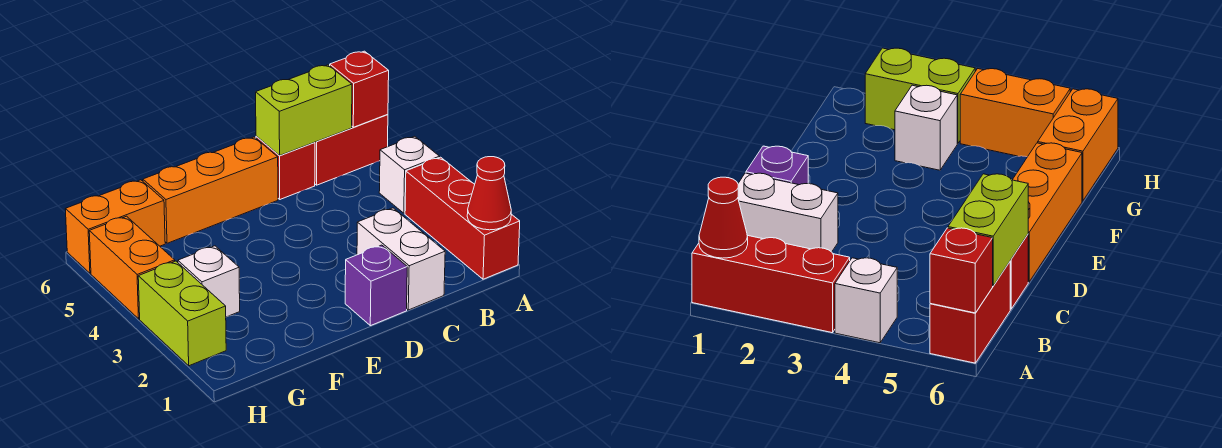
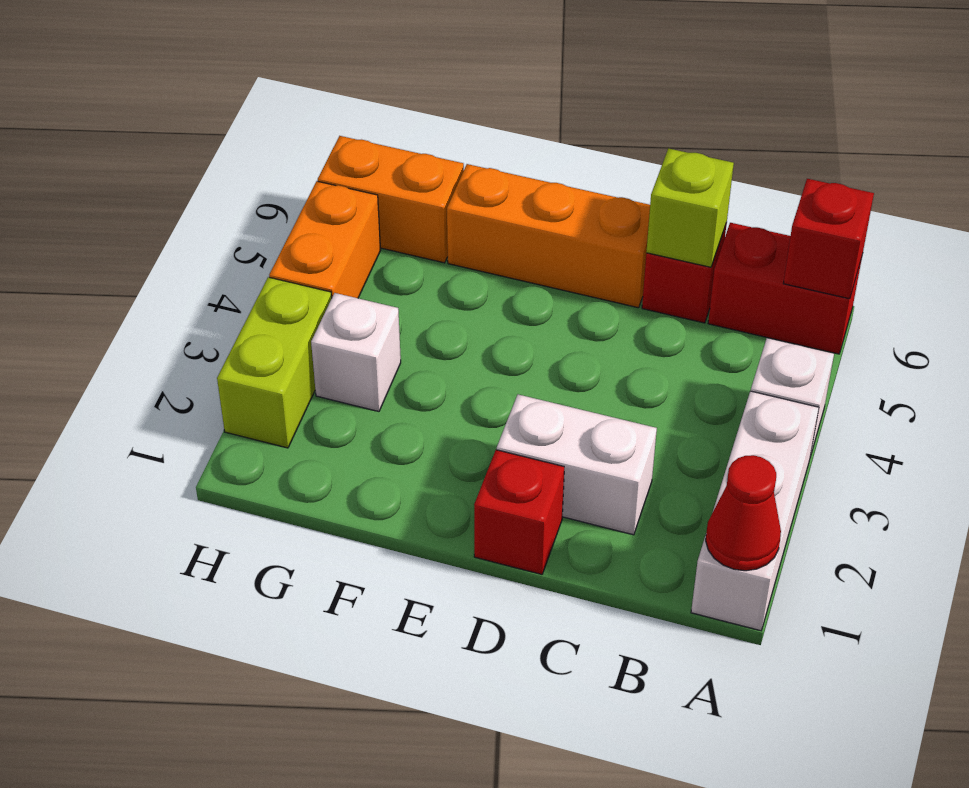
red brick A1:A3 level 1 -> white brick A1:A3 level 1
lime brick B6:C6 level 2 -> lime brick C6 level 2
white brick C1:C2 level 1 -> white brick C2:D2 level 1
purple brick D1 level 1 -> red brick D1 level 1

